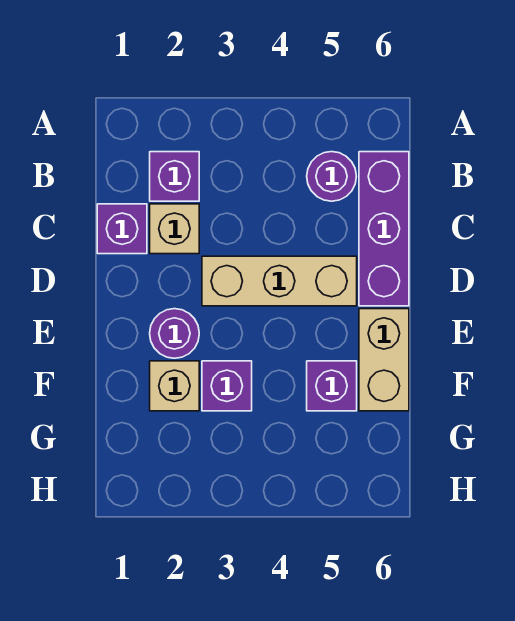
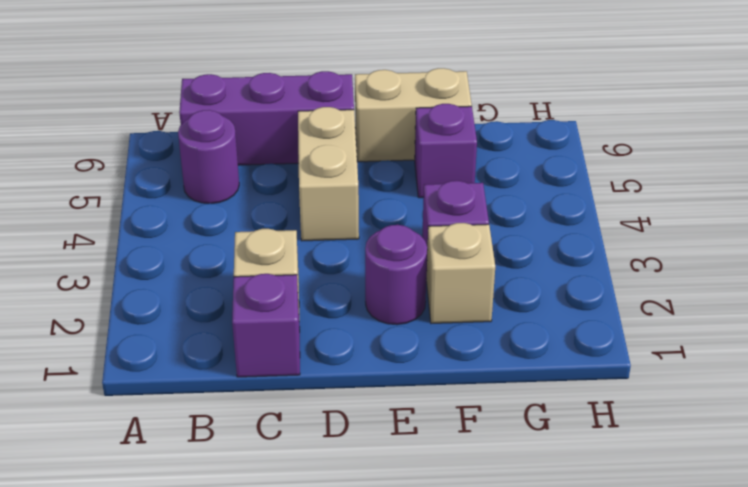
purple brick B2 level 1 -> none
tan brick D3:D5 level 1 -> tan brick D4:D5 level 1

